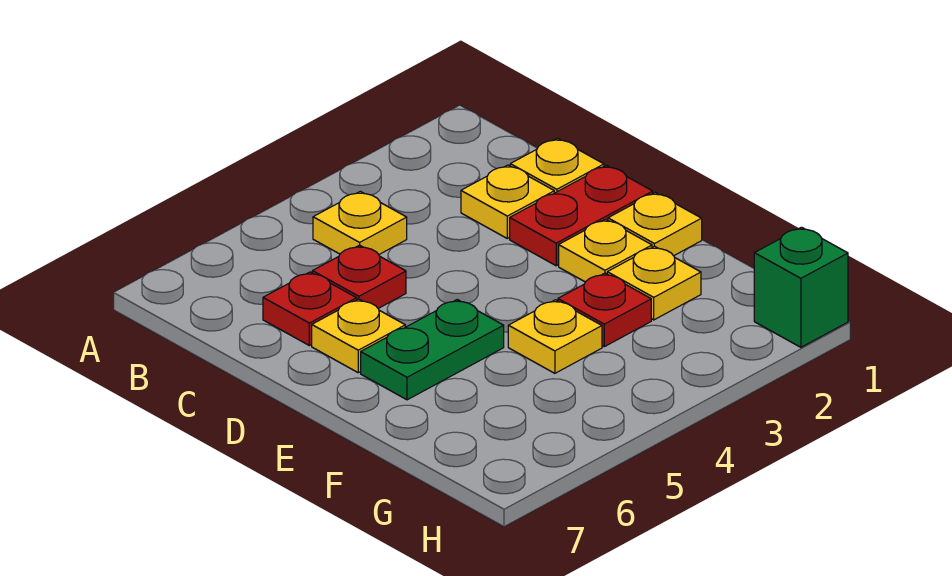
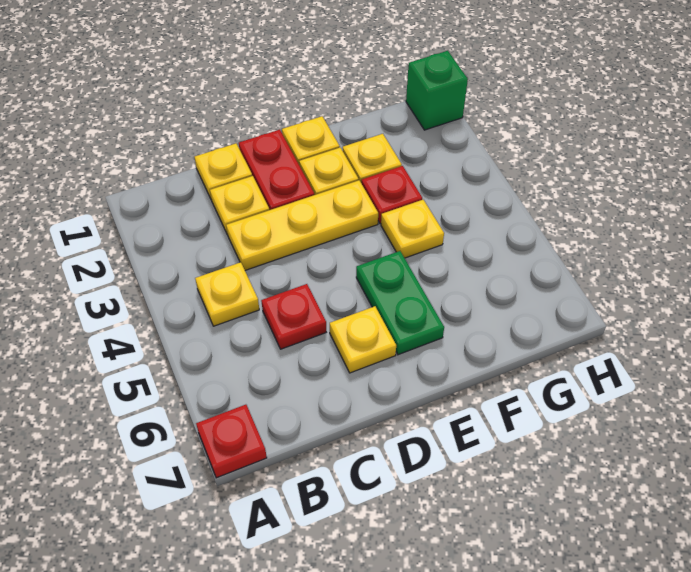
none -> yellow plate C3:E3 level 1
red plate C6 level 1 -> red plate A7 level 1

